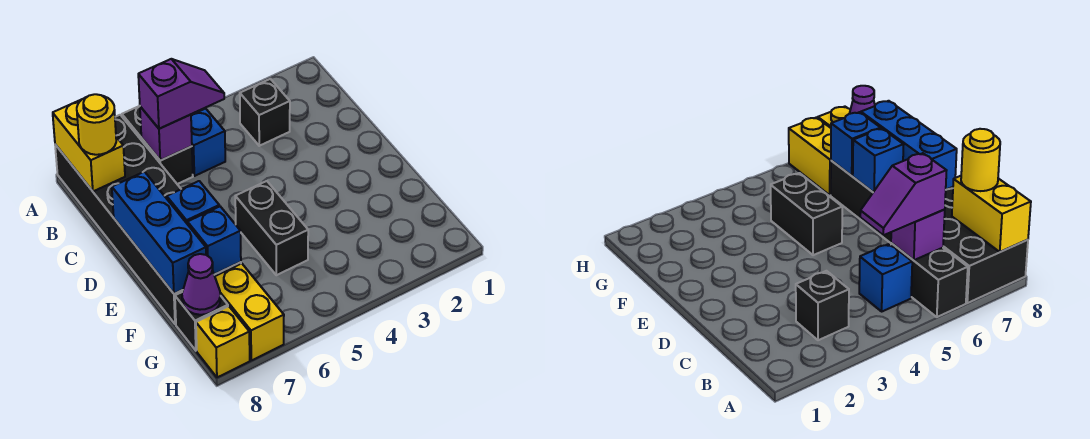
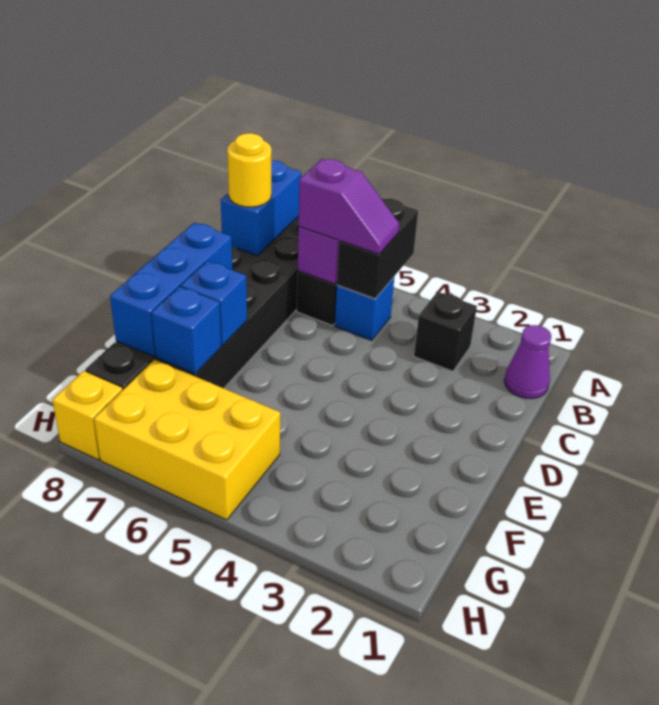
yellow brick A8:B8 level 2 -> blue brick A8:B8 level 2
black brick E5:F5 level 1 -> black brick A5:B5 level 2
yellow brick G7:H7 level 1 -> yellow brick G5:H7 level 1
purple cone G8 level 2 -> purple cone B1 level 1

